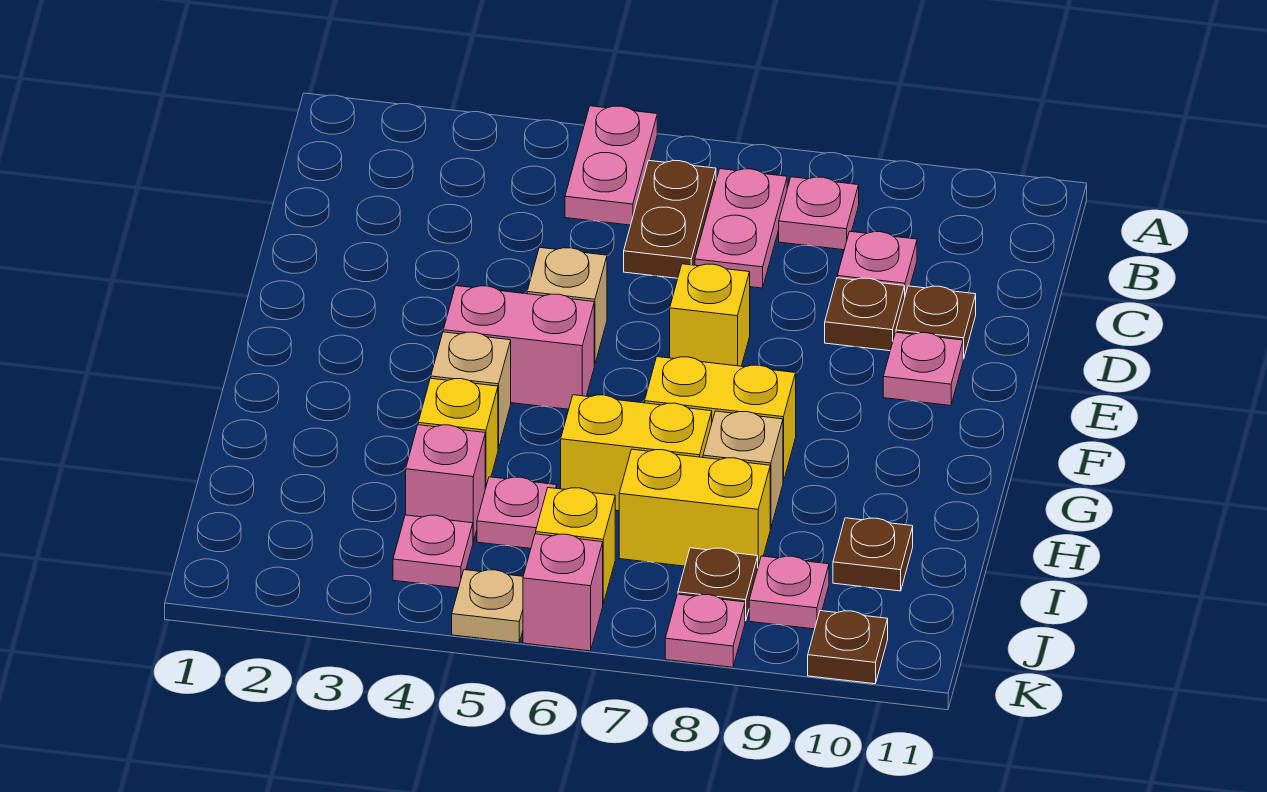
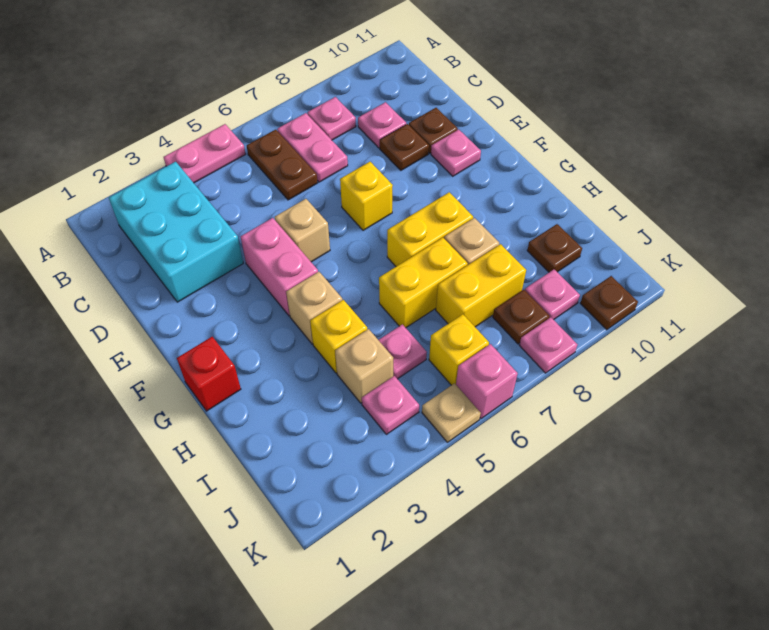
pink plate A5:B5 level 1 -> pink plate A4:A5 level 1
none -> cyan brick B2:D3 level 1
pink brick F4:F5 level 1 -> pink brick E4:F4 level 1
none -> red brick G1 level 1
pink brick I4 level 1 -> tan brick I4 level 1

